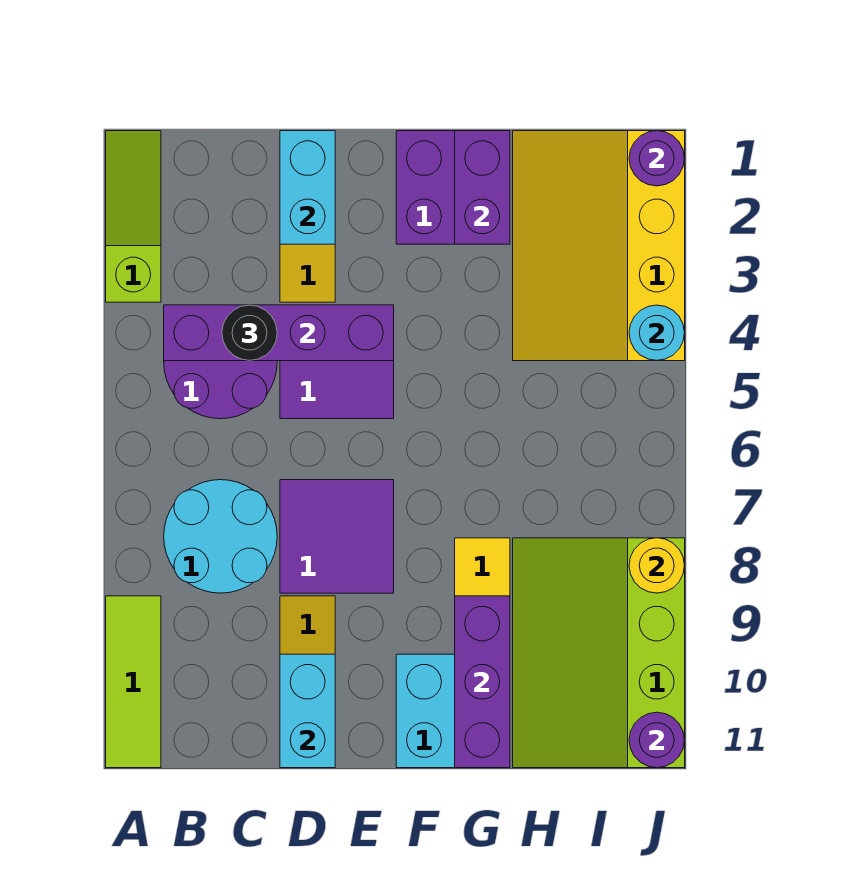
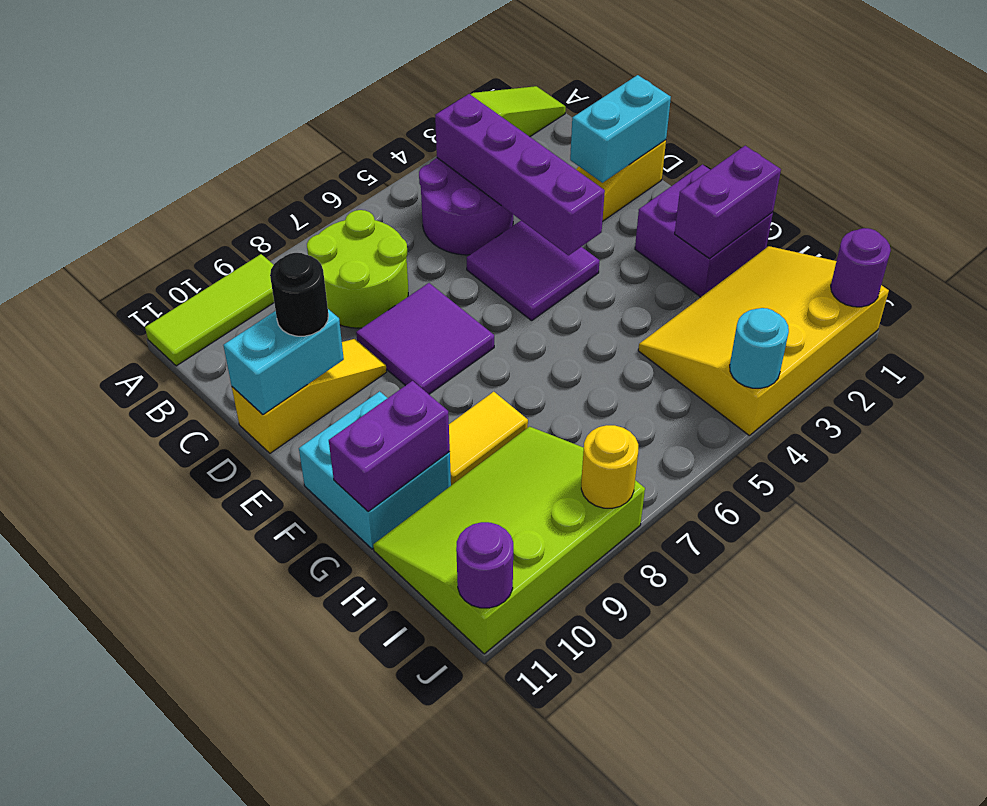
cyan round brick B7:C8 level 1 -> lime round brick B7:C8 level 1
black round brick C4 level 3 -> black round brick D10 level 3
purple brick G9:G11 level 2 -> purple brick G10:G11 level 2

